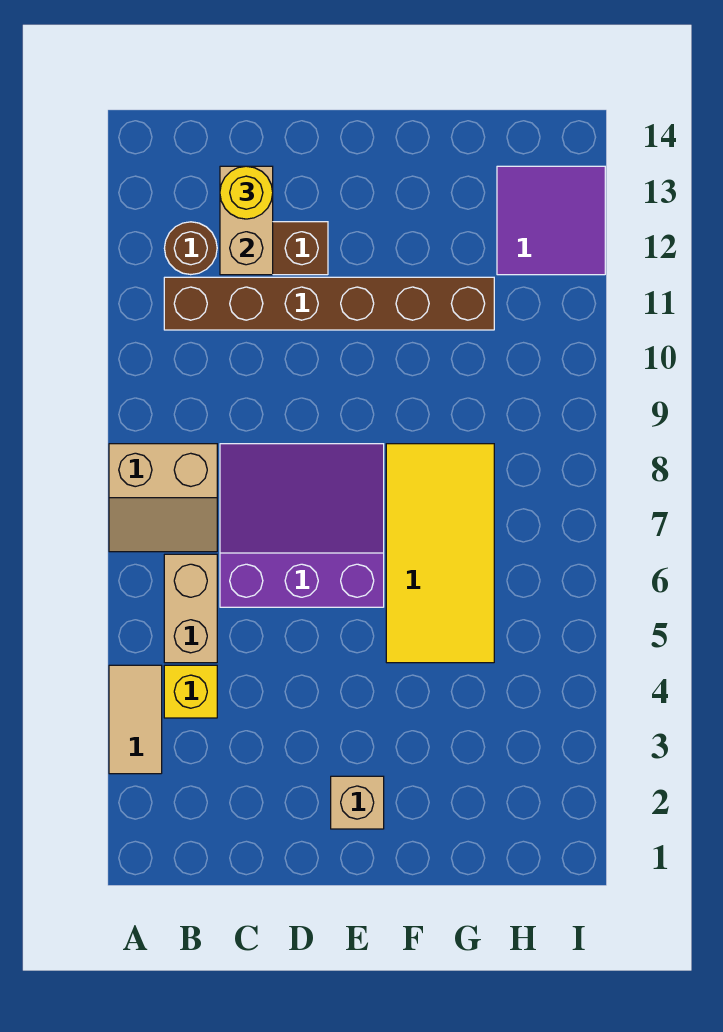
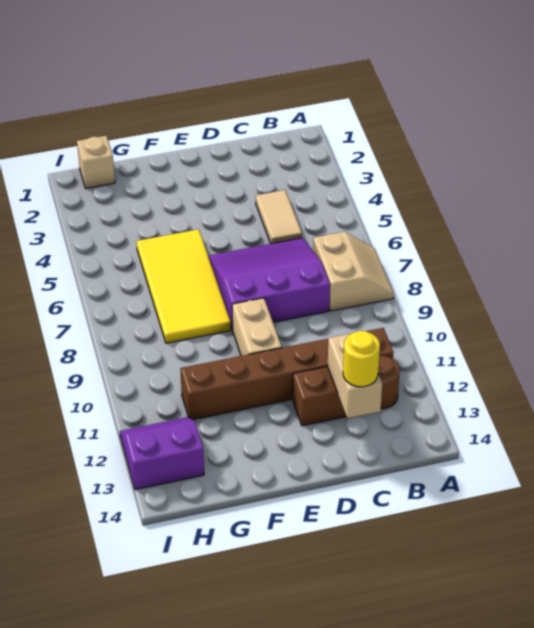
tan tile A3:A4 level 1 -> tan tile C4:C5 level 1
tan slope A7:B8 level 1 top 8 -> tan slope A7:B8 level 1 top B
yellow brick B4 level 1 -> none
tan brick B5:B6 level 1 -> tan brick E9:E10 level 1
purple slope C6:E8 level 1 top 6 -> purple slope C6:E8 level 1 top 8
tan brick E2 level 1 -> tan brick H1 level 1
purple tile H12:I13 level 1 -> purple slope H12:I13 level 1 top 13

